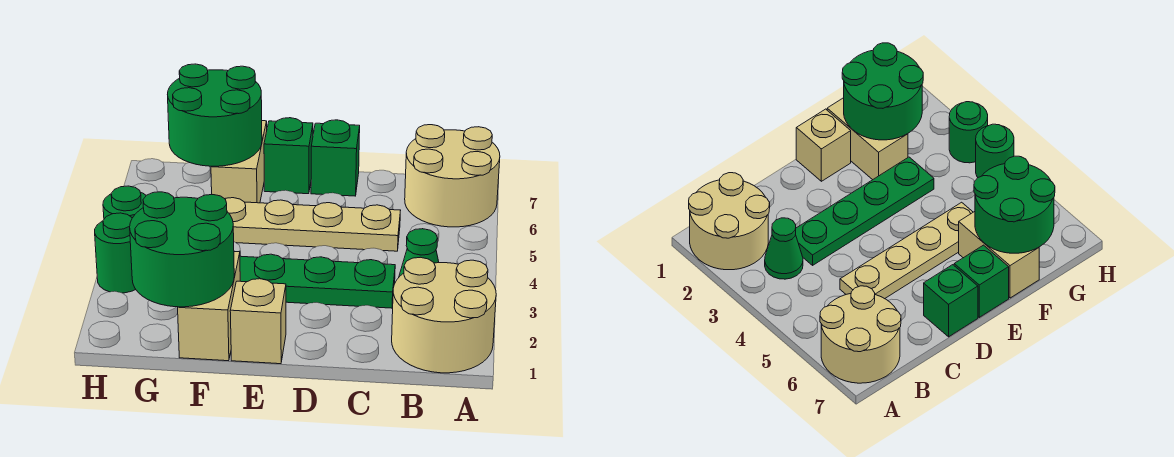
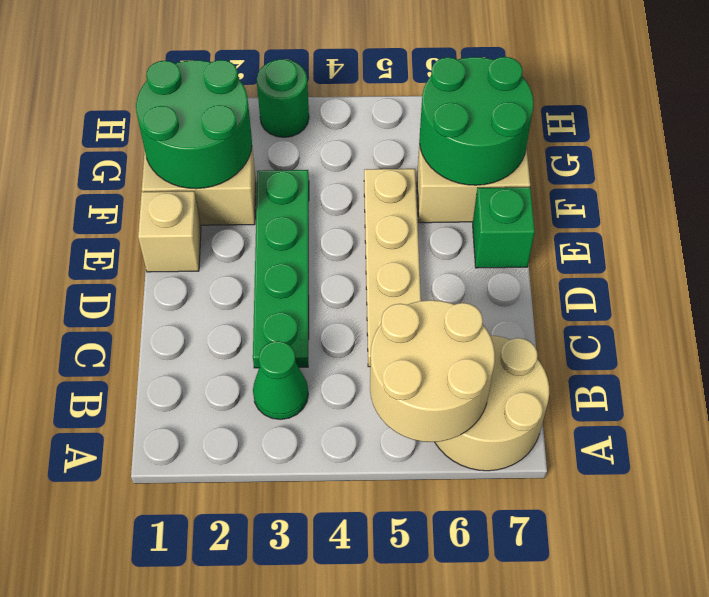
tan round brick A1:B2 level 1 -> tan round brick A5:B6 level 2
green brick D7 level 1 -> none
green round brick H4 level 1 -> none

